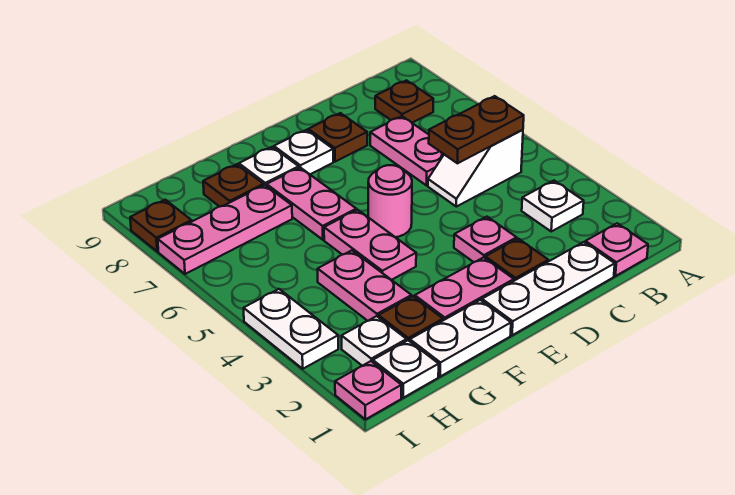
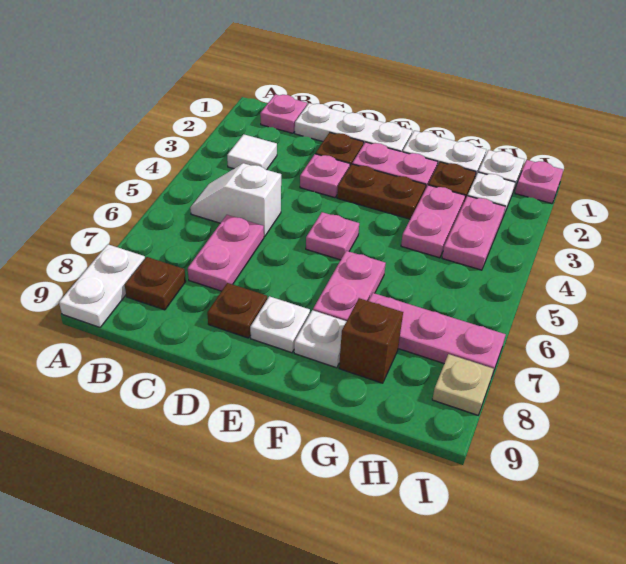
white plate B3 level 1 -> white tile B3 level 1
white slope B5:C5 level 1 top B -> white slope B5:C5 level 1 top C
brown plate B5:C5 level 2 -> brown plate E3:F3 level 1
pink round brick E5 level 1 -> pink plate E5 level 1
pink plate F4:F5 level 1 -> pink plate H3:H4 level 1
brown plate G8 level 1 -> brown brick G8 level 1
white plate I3:I4 level 1 -> white plate A8:A9 level 1
brown plate I8 level 1 -> tan plate I8 level 1

